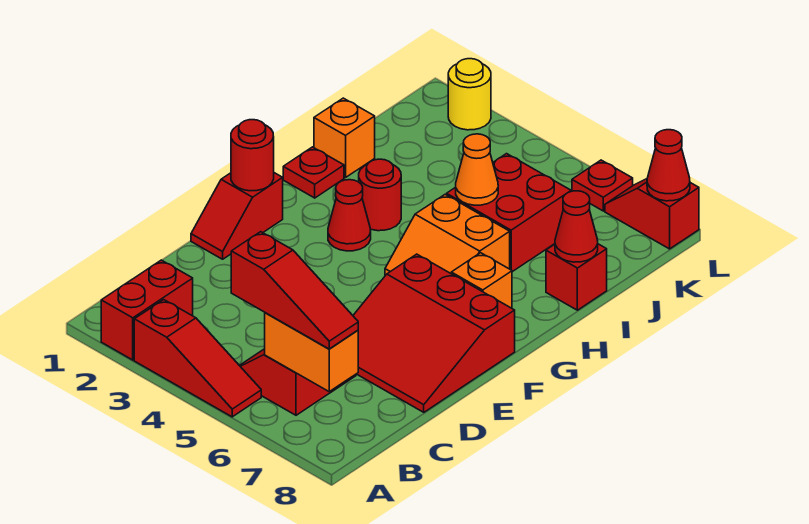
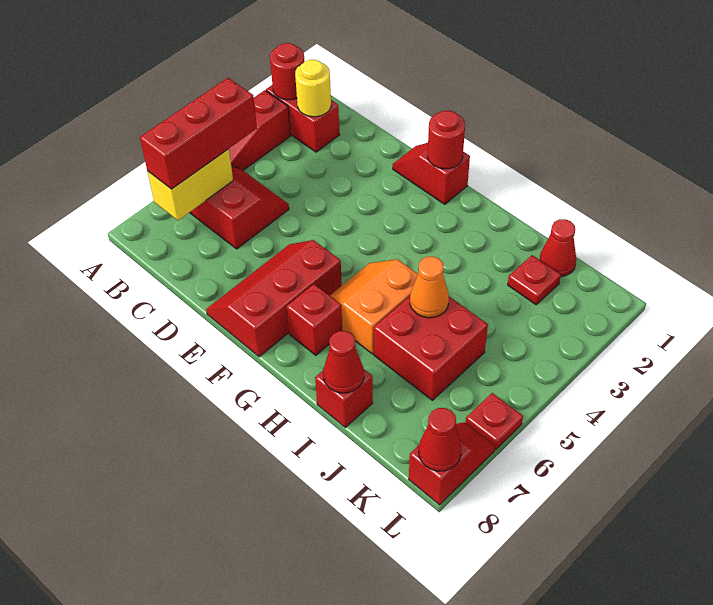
red slope B5:B7 level 3 top 5 -> red brick B5:B7 level 3
orange brick B6:B7 level 2 -> yellow brick B6:B7 level 2
red slope D6:F8 level 1 top F -> red slope E6:F8 level 1 top F
red cone G3 level 1 -> red cone J1 level 1
orange brick G7 level 1 -> red brick G7 level 1
red plate H1 level 1 -> red plate J2 level 1
red round brick H3 level 1 -> red round brick A2 level 2
orange brick I1 level 1 -> none
yellow round brick L2 level 1 -> yellow round brick B2 level 2

